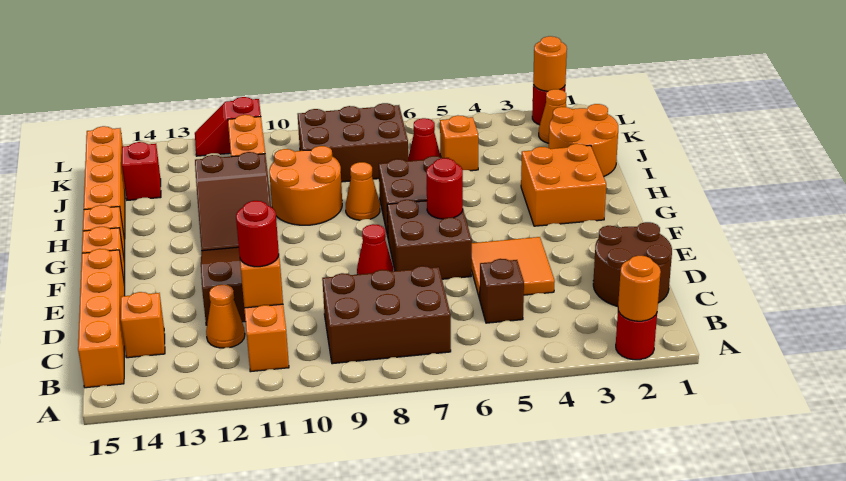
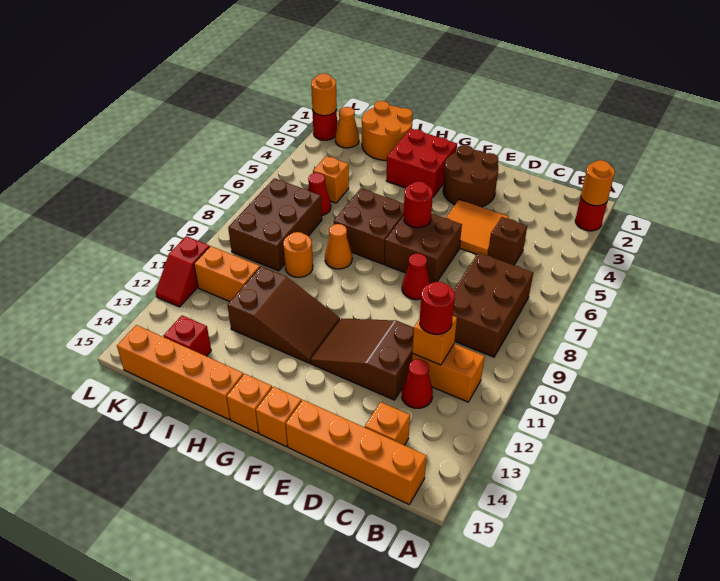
brown round brick C1:D2 level 1 -> brown round brick E2:F3 level 1
orange cone C12 level 1 -> red cone C12 level 1
orange brick G2:H3 level 1 -> red brick G2:H3 level 1
orange round brick H9:I10 level 1 -> orange round brick I9 level 1

